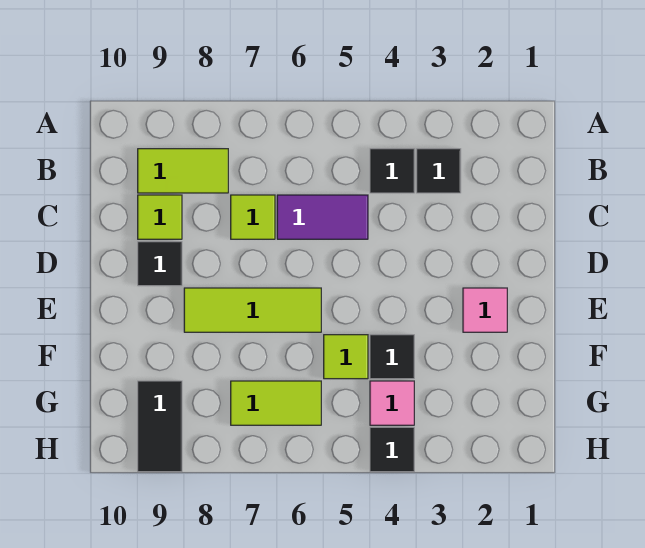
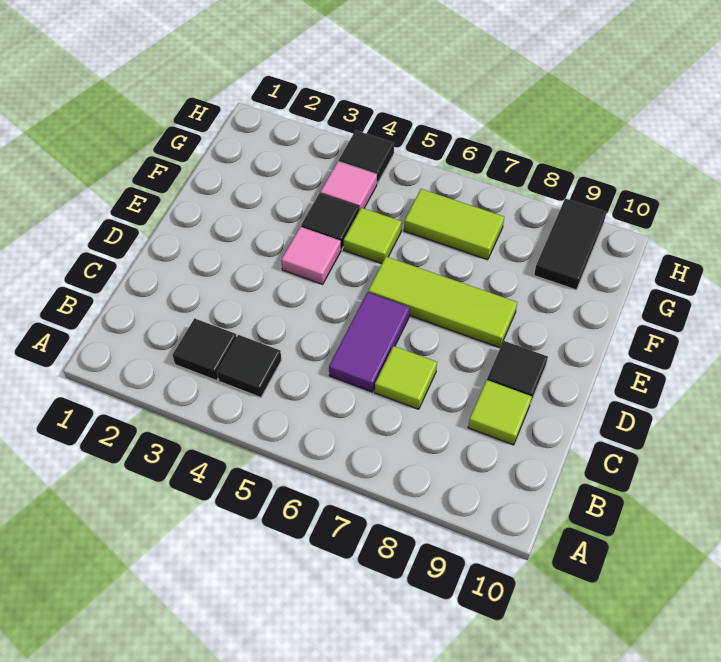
lime tile B8:B9 level 1 -> none
purple tile C5:C6 level 1 -> purple tile C6:D6 level 1
pink tile E2 level 1 -> pink tile E4 level 1

